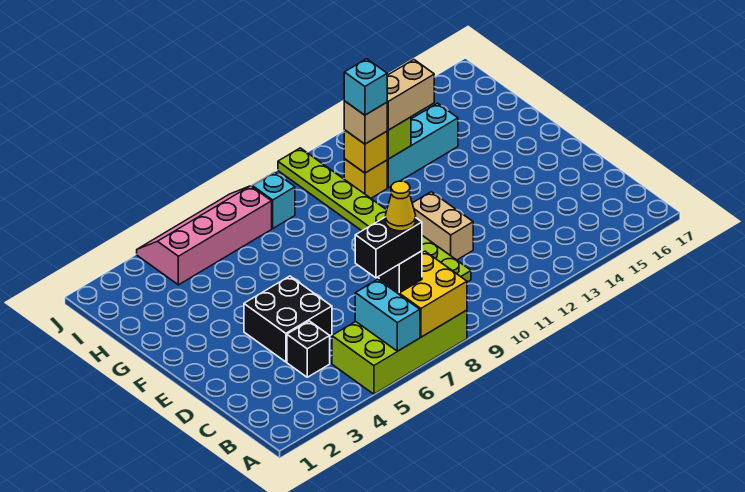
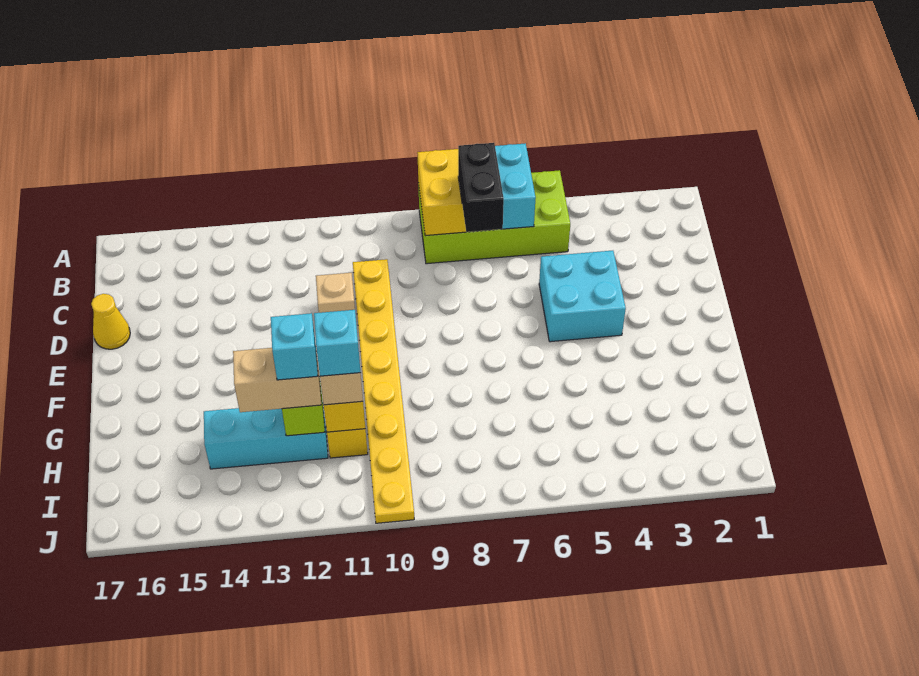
black brick B6:B7 level 4 -> none
yellow cone B7 level 5 -> yellow cone D17 level 1
black brick C4 level 1 -> none
lime plate C10:J10 level 1 -> yellow plate C10:J10 level 1
black brick D4:E5 level 1 -> cyan brick D4:E5 level 1
tan brick D11:E11 level 1 -> tan brick D11 level 1
pink slope I4:J7 level 1 top I -> none
cyan brick I8 level 1 -> cyan brick H12 level 4

